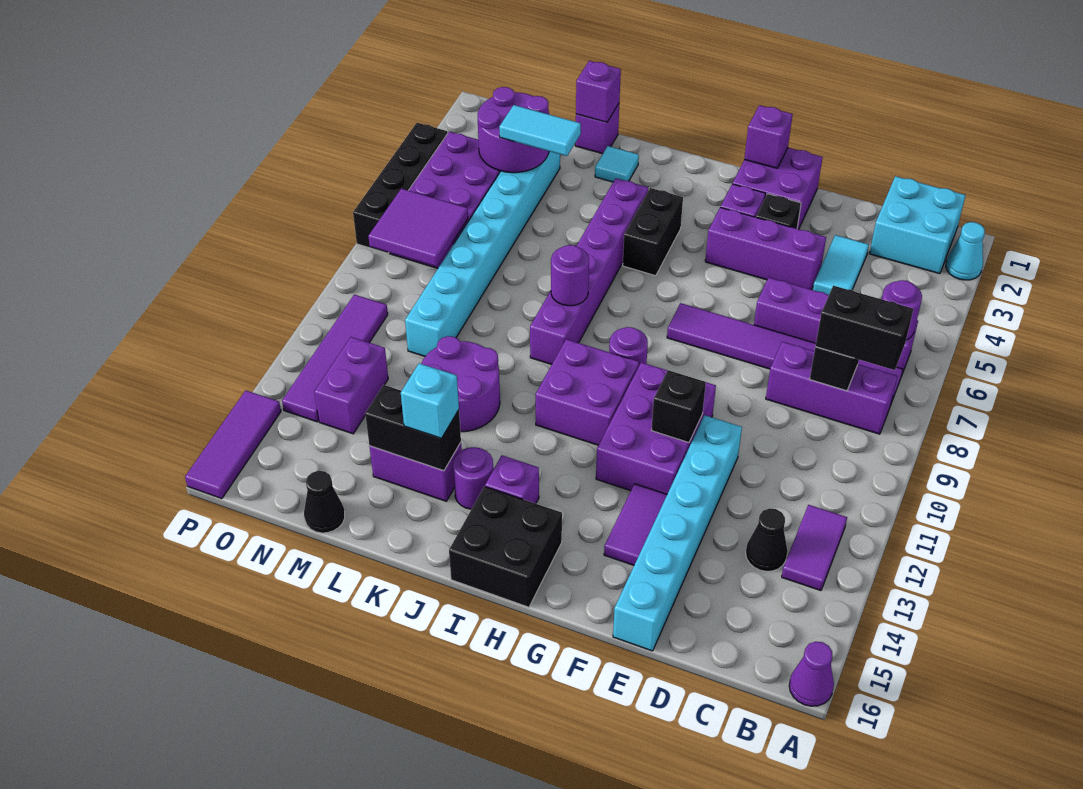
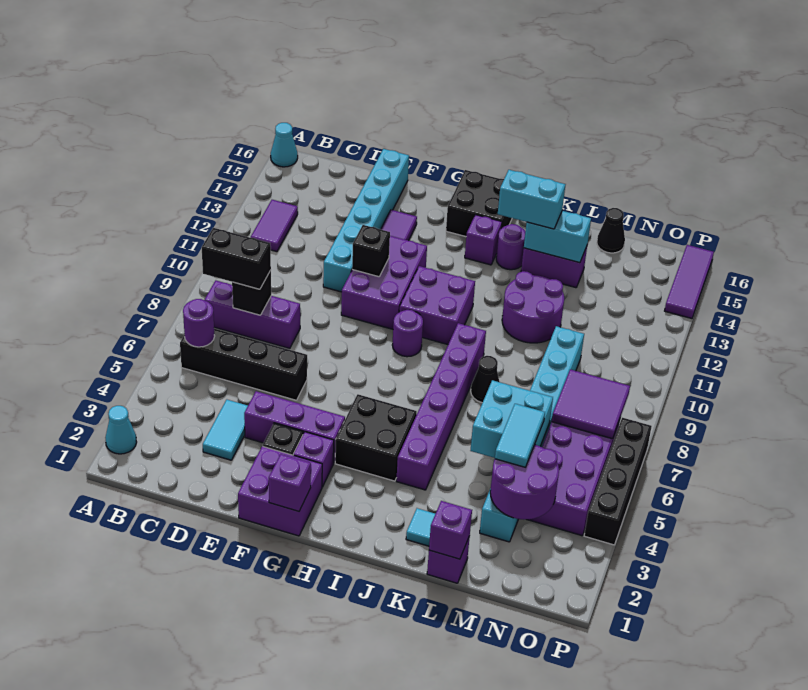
purple cone A16 level 1 -> cyan cone A16 level 1
cyan brick B1:C2 level 1 -> cyan brick L5:M6 level 2
purple brick B6:E6 level 1 -> black brick B6:E6 level 1
purple tile B7:G7 level 1 -> none
black cone C13 level 1 -> black cone K8 level 1
black brick I4:I5 level 1 -> black brick H4:I5 level 1
purple round brick J8 level 2 -> none
black brick K14:L14 level 2 -> cyan brick K14:L14 level 2
cyan brick K14 level 3 -> cyan brick J14:K14 level 3
cyan tile L4:M4 level 3 -> cyan tile M4:M5 level 3
purple brick N12:N13 level 1 -> none
purple tile O10:O13 level 1 -> none

